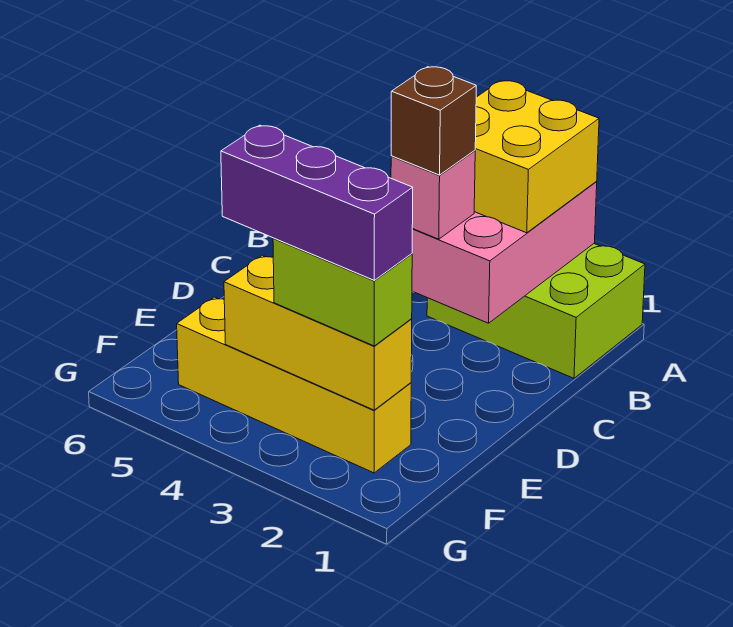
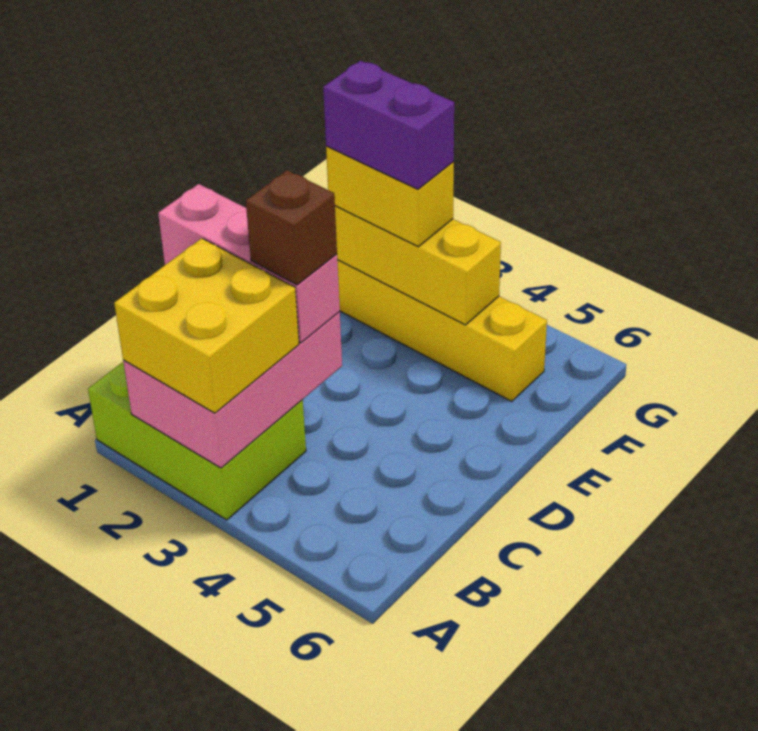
pink brick C3 level 3 -> pink brick C1:C3 level 3
lime brick F2:F3 level 3 -> yellow brick F2:F3 level 3
purple brick F2:F4 level 4 -> purple brick F2:F3 level 4

